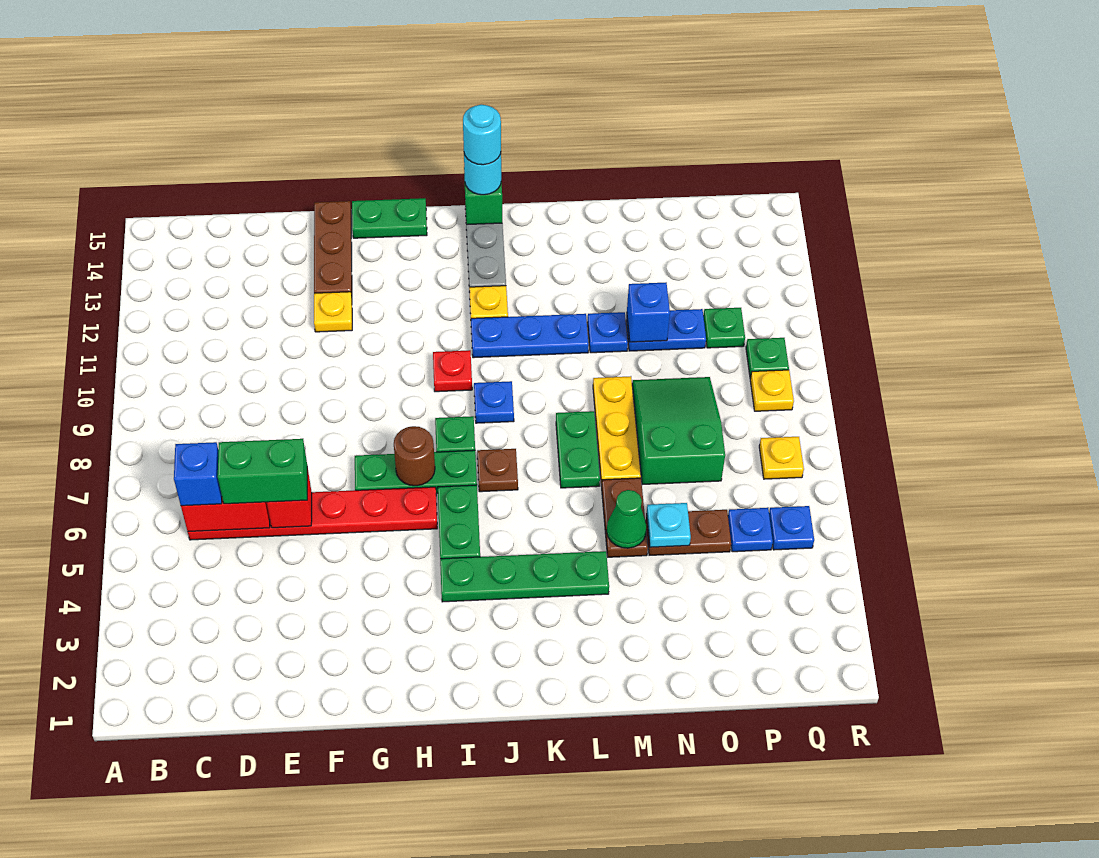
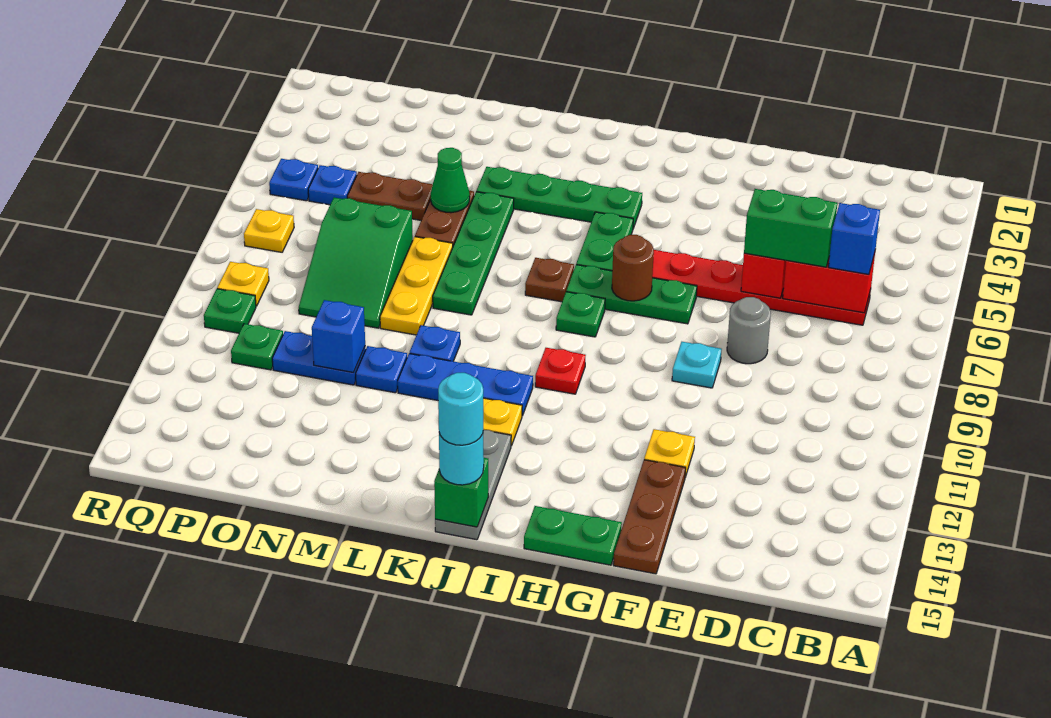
none -> grey round brick E8 level 1
blue plate J9 level 1 -> blue plate L10 level 1
green plate L7:L8 level 1 -> green plate L5:L8 level 1
cyan plate N5 level 2 -> cyan plate F9 level 1

